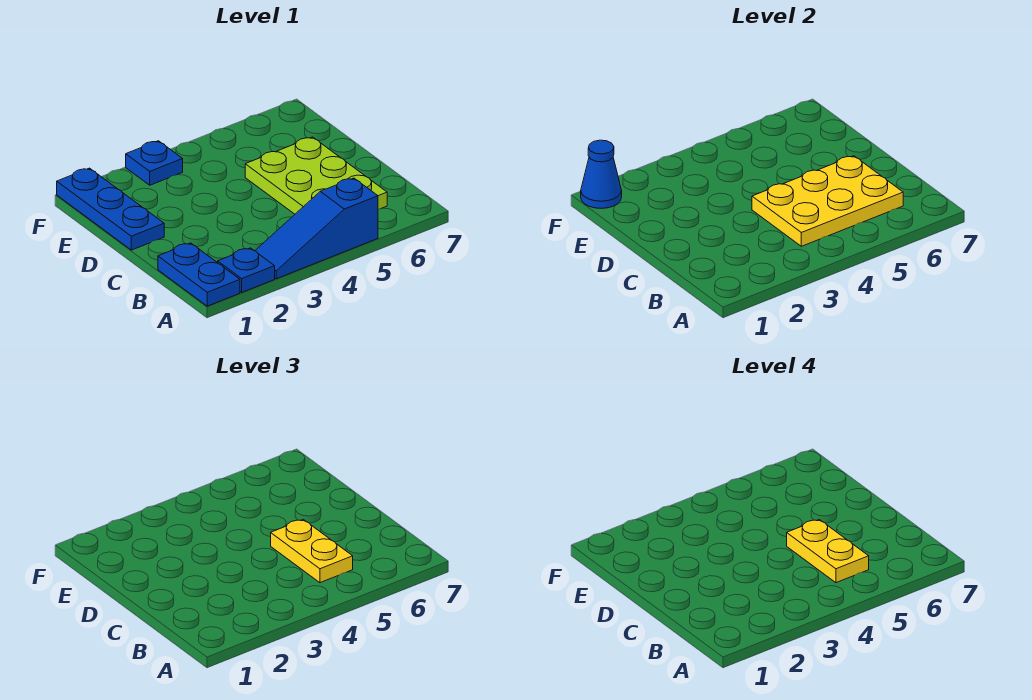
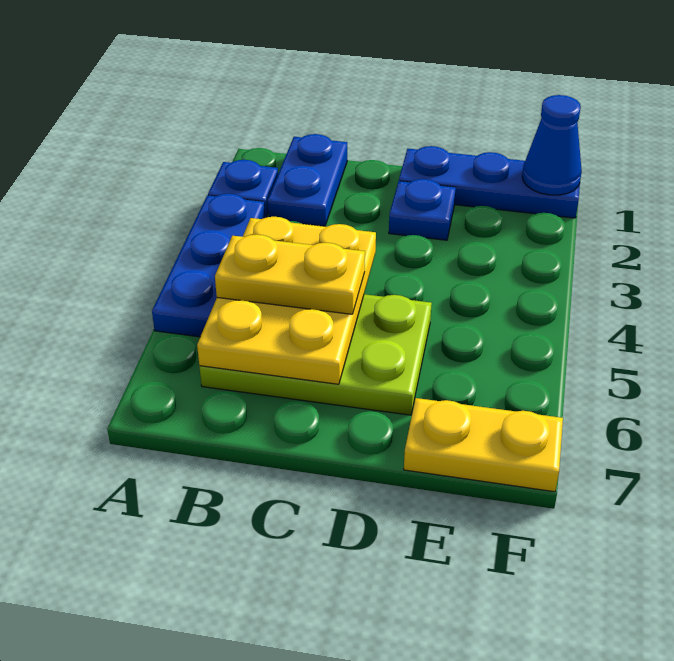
blue plate A1:B1 level 1 -> blue plate B1:B2 level 1
blue slope A3:A5 level 1 top 5 -> blue plate A3:A5 level 1
yellow plate B5:C5 level 4 -> yellow plate E7:F7 level 1
blue plate F3 level 1 -> blue plate D2 level 1

